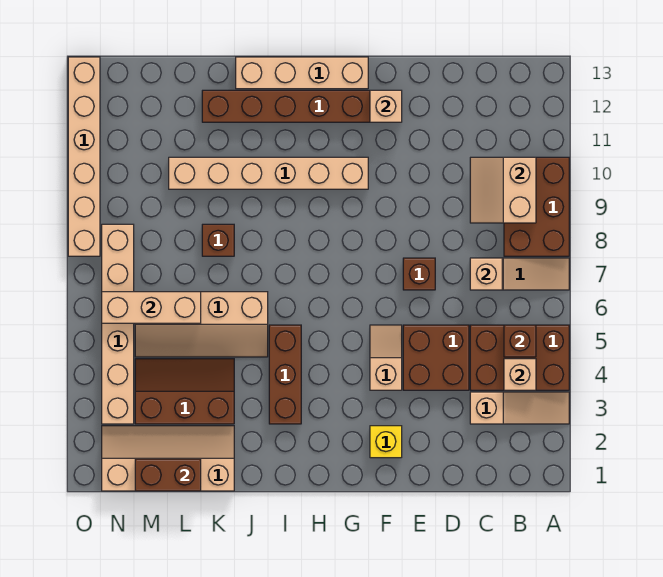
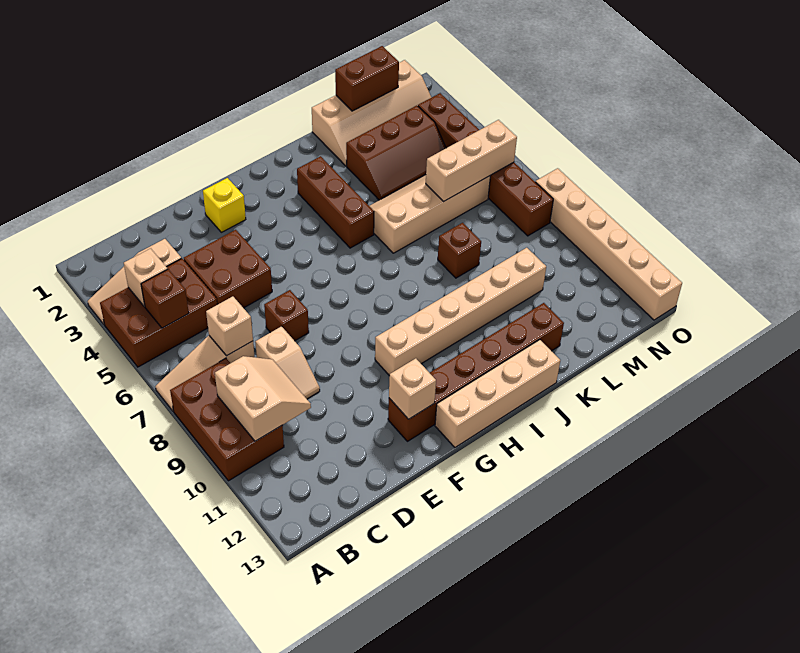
tan slope F4:F5 level 1 top 4 -> tan slope D8:D9 level 1 top 8
tan brick N3:N8 level 1 -> brown brick N3:N8 level 1

